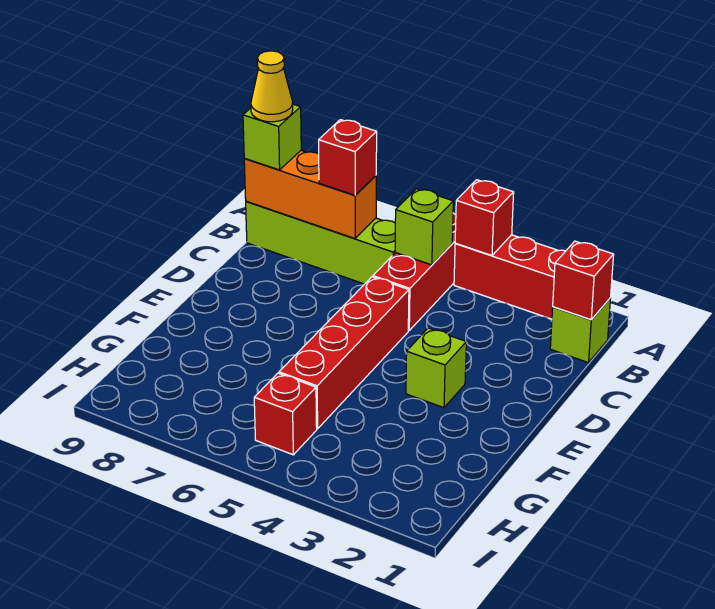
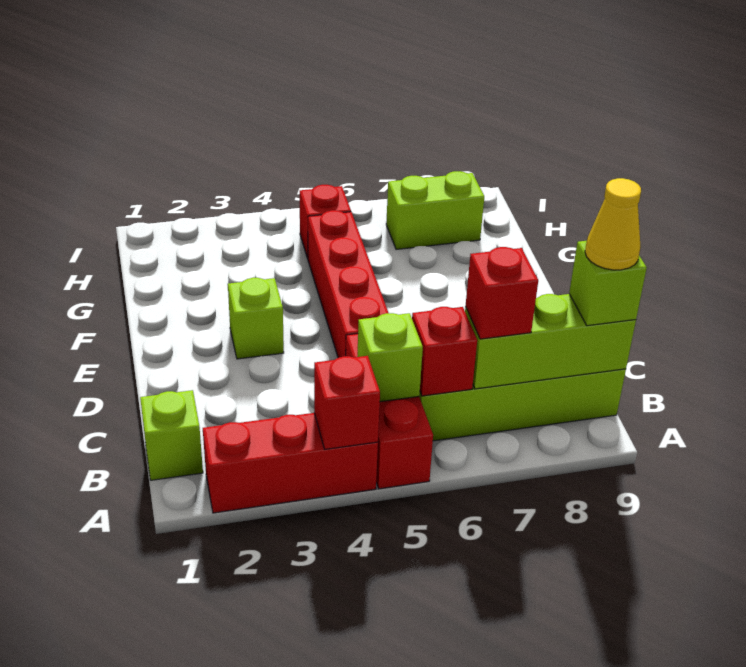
red brick B1 level 2 -> red brick B6 level 2
orange brick B7:B9 level 2 -> lime brick B7:B9 level 2
none -> lime brick H7:H8 level 1

